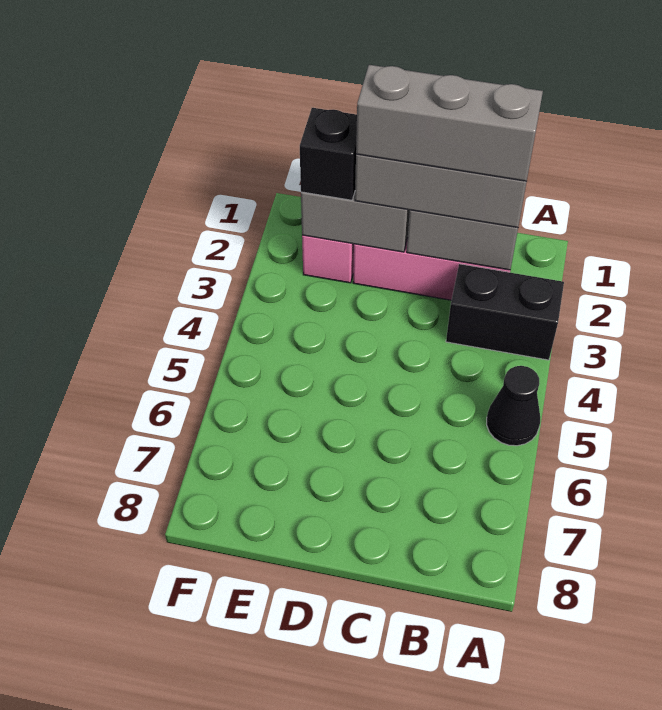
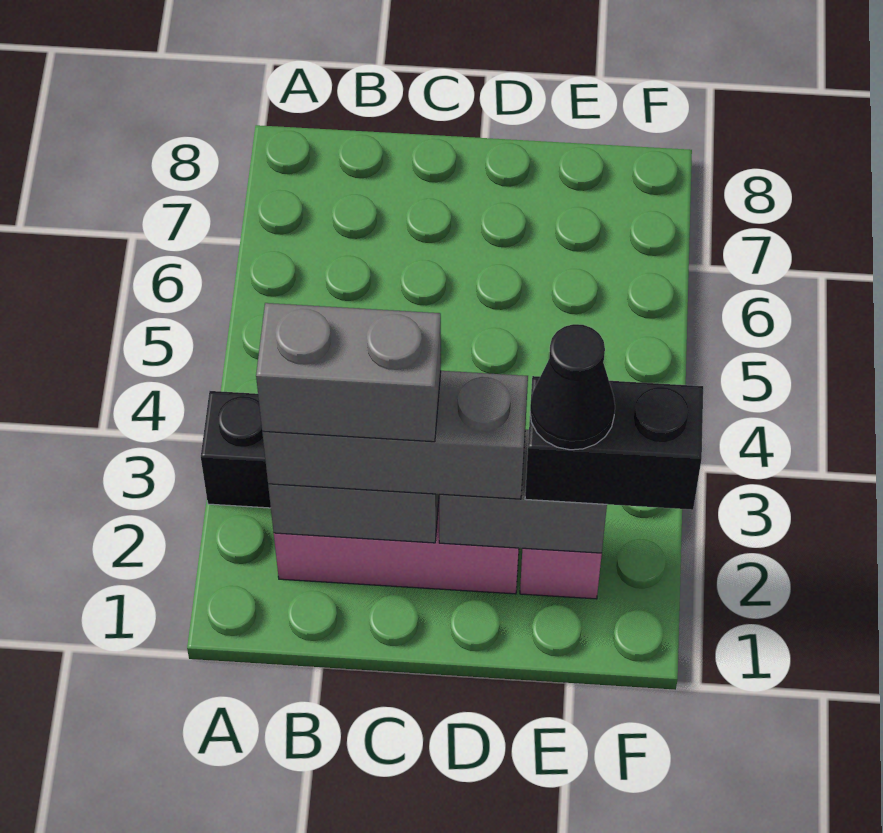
black cone A5 level 1 -> black cone E2 level 4
grey brick B2:D2 level 4 -> grey brick B2:C2 level 4
black brick E2 level 3 -> black brick E2:F2 level 3

